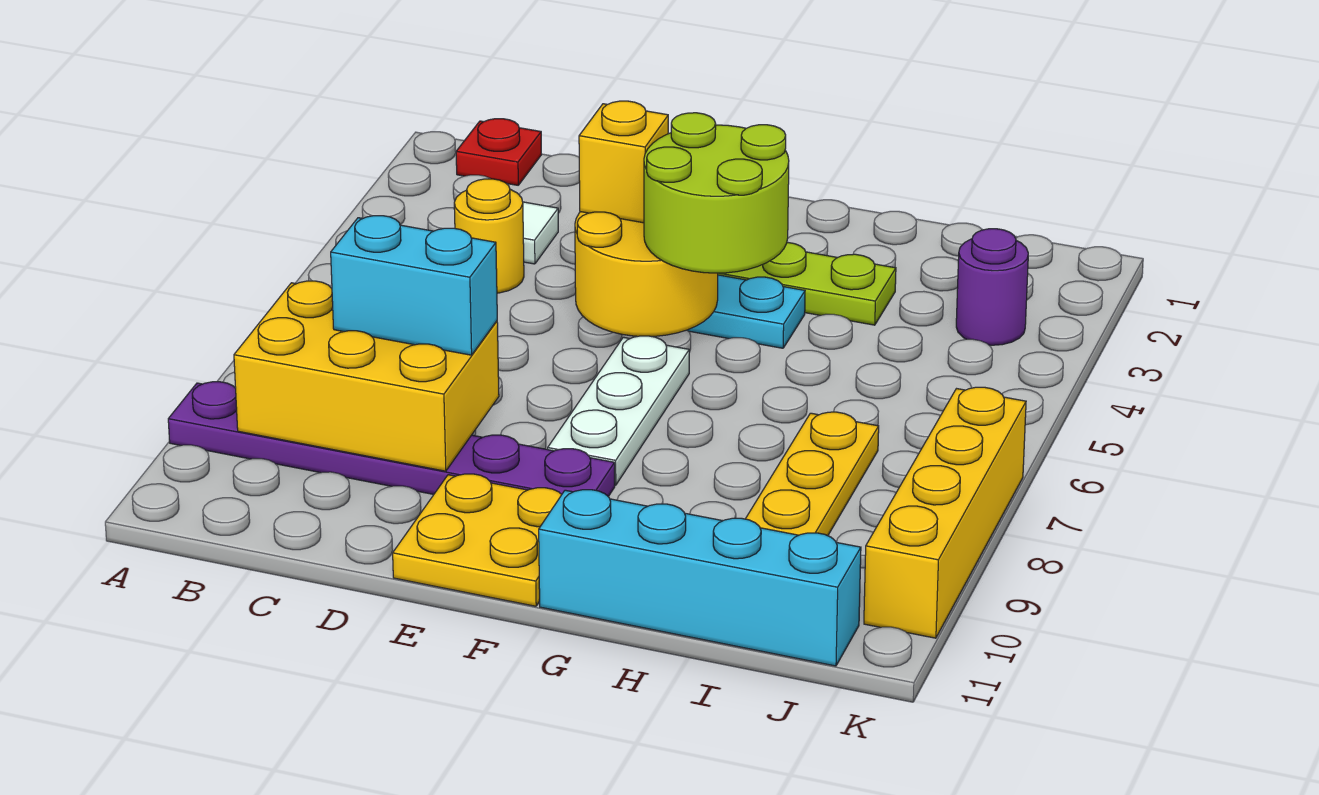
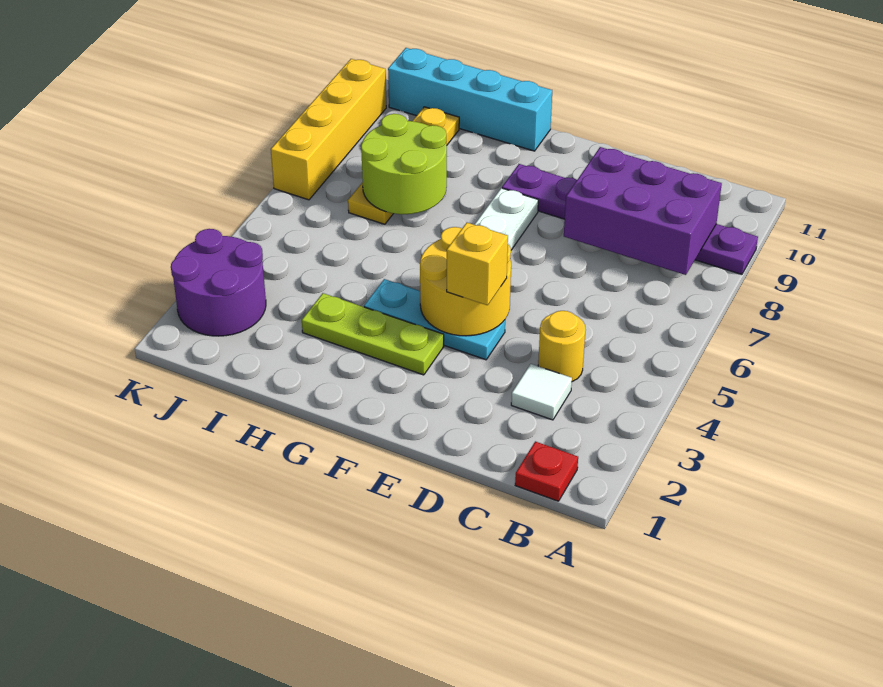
yellow brick B8:D9 level 2 -> purple brick B8:D9 level 2
cyan brick C8:D8 level 3 -> none
yellow plate E10:F11 level 1 -> none
lime round brick F4:G5 level 3 -> lime round brick H7:I8 level 2
purple round brick J3 level 1 -> purple round brick J2:K3 level 1

